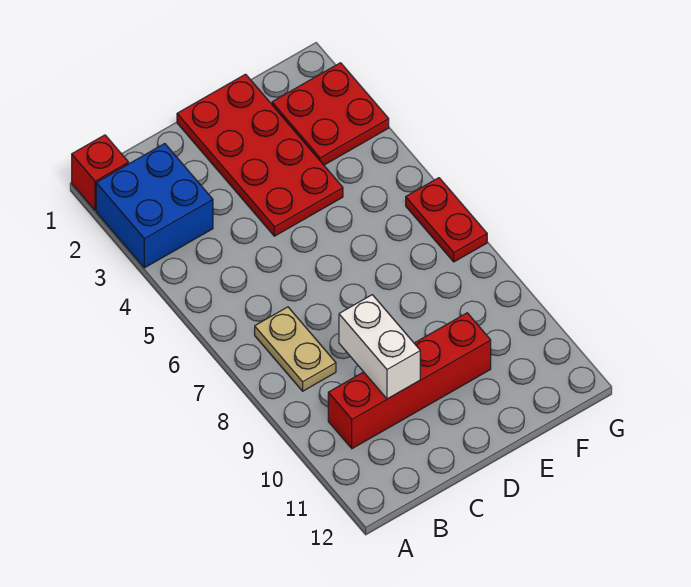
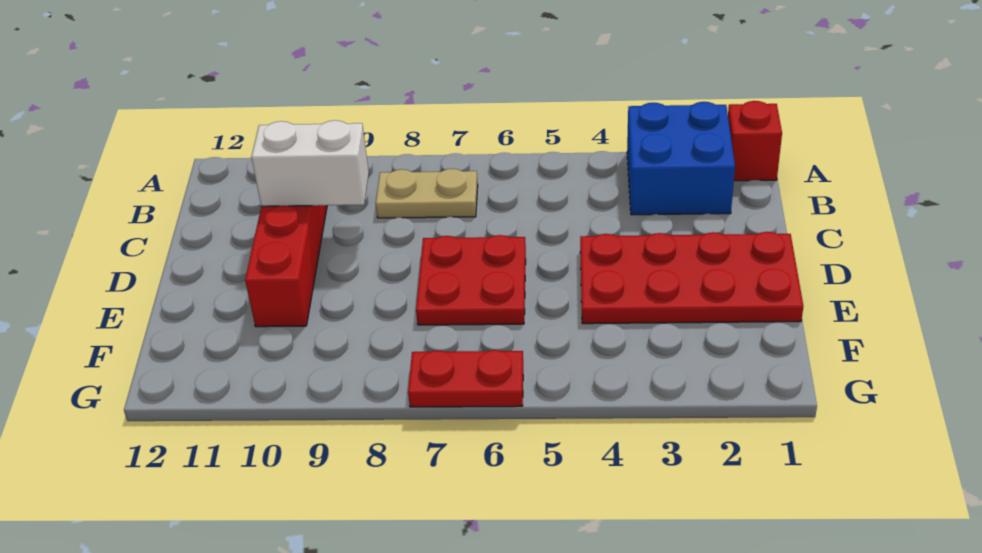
red plate F2:G3 level 1 -> red plate D6:E7 level 1

